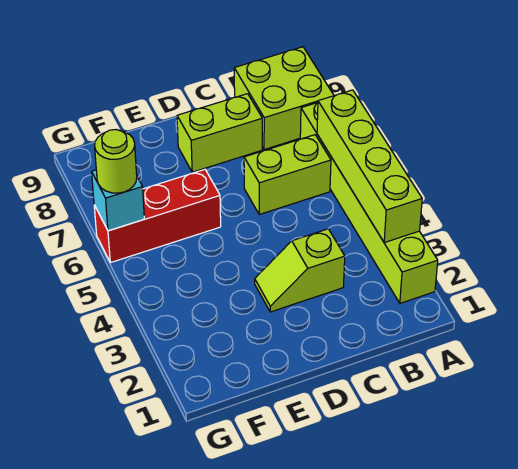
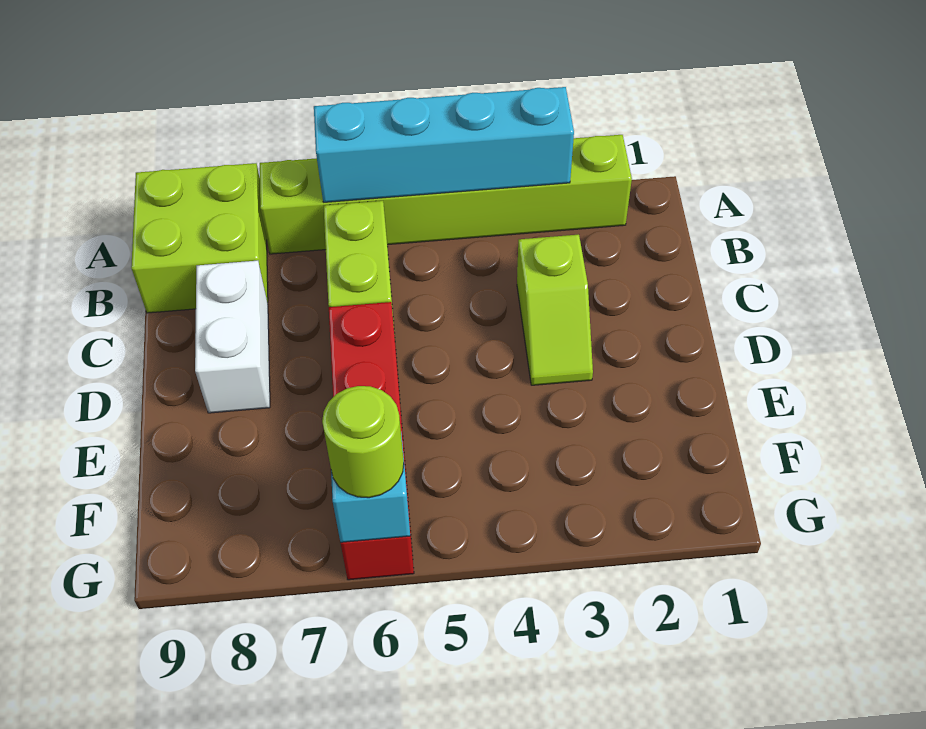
lime brick A3:A6 level 2 -> cyan brick A3:A6 level 2
lime brick C8:D8 level 1 -> white brick C8:D8 level 1
red brick E6:G6 level 1 -> red brick D6:G6 level 1

